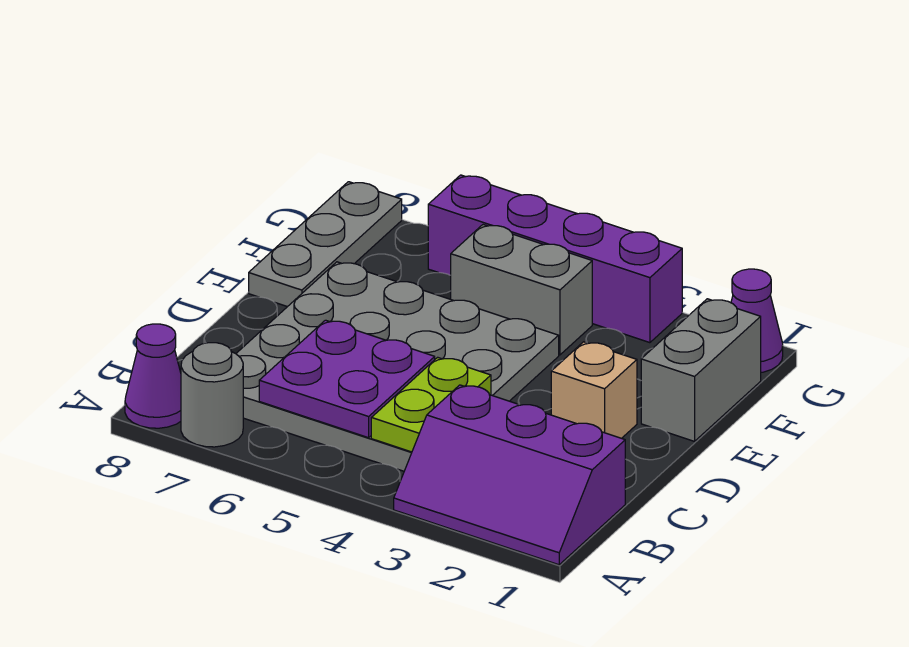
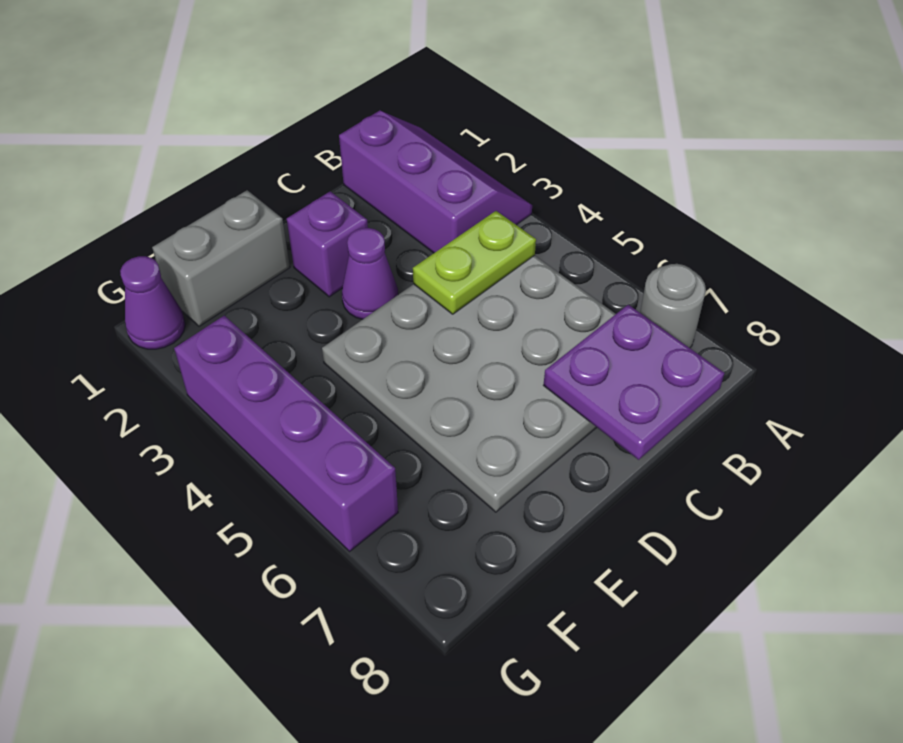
purple cone A8 level 1 -> purple cone D3 level 1
purple plate B5:C6 level 2 -> purple plate B7:C8 level 2
tan brick D2 level 1 -> purple brick D2 level 1
grey plate E8:G8 level 1 -> none
grey brick F4:F5 level 1 -> none

